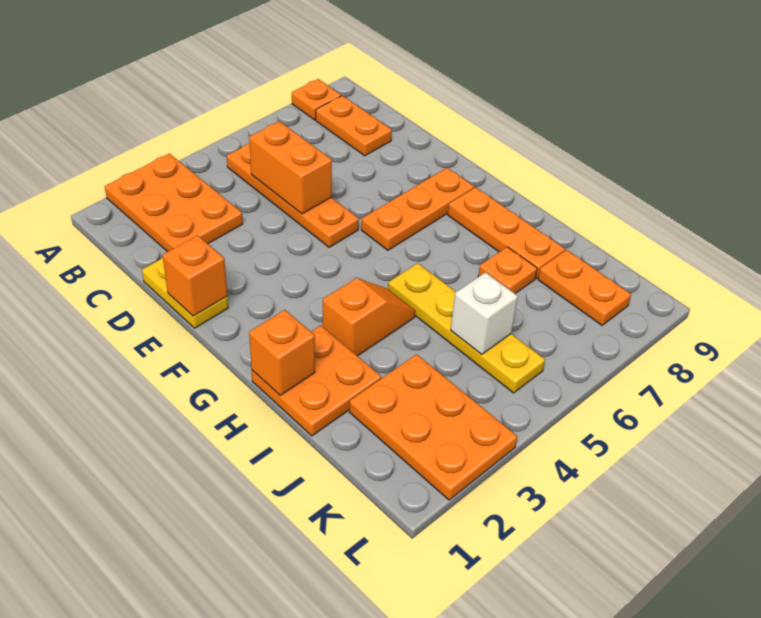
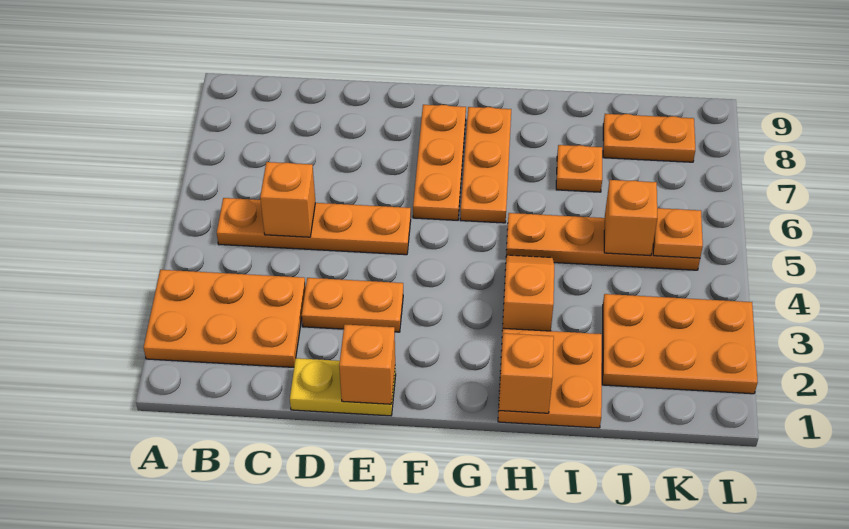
orange plate A8 level 1 -> orange plate K5 level 2
orange plate B8:C8 level 1 -> orange plate D3:E3 level 1
orange brick C5:D5 level 2 -> orange brick C5 level 2
orange plate G8:I8 level 1 -> orange plate G6:G8 level 1
yellow plate H5:K5 level 1 -> orange plate H5:K5 level 1
white brick J5 level 2 -> orange brick J5 level 2

